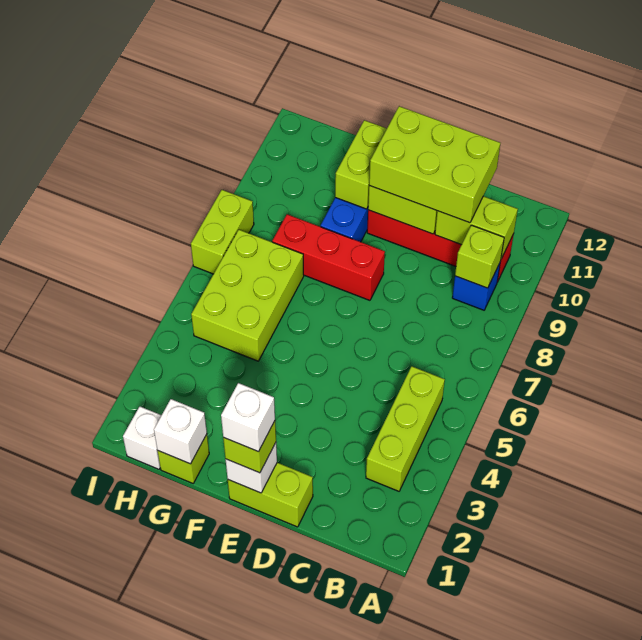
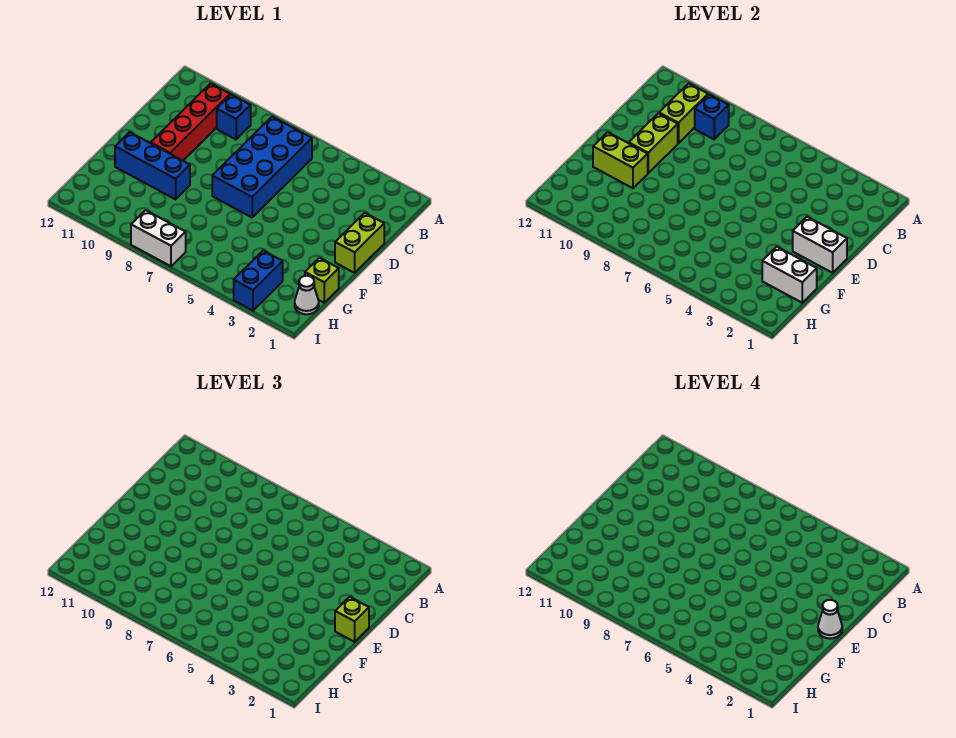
lime brick B3:B5 level 1 -> none
none -> blue brick B6:E7 level 1
lime brick B9 level 2 -> blue brick B9 level 2
lime brick C10:E11 level 3 -> none
white brick E1 level 2 -> white brick E1:E2 level 2
white brick E1 level 4 -> white cone E1 level 4
red brick E8:G8 level 1 -> none
white brick G1 level 2 -> white brick G1:G2 level 2
lime brick G5:H7 level 1 -> none
white brick H1 level 1 -> white cone H1 level 1
none -> blue brick H3:I3 level 1
lime brick I7:I8 level 1 -> white brick I7:I8 level 1

